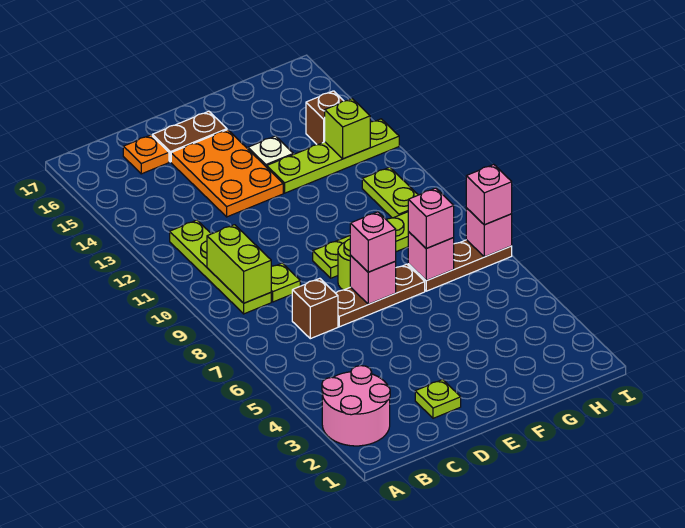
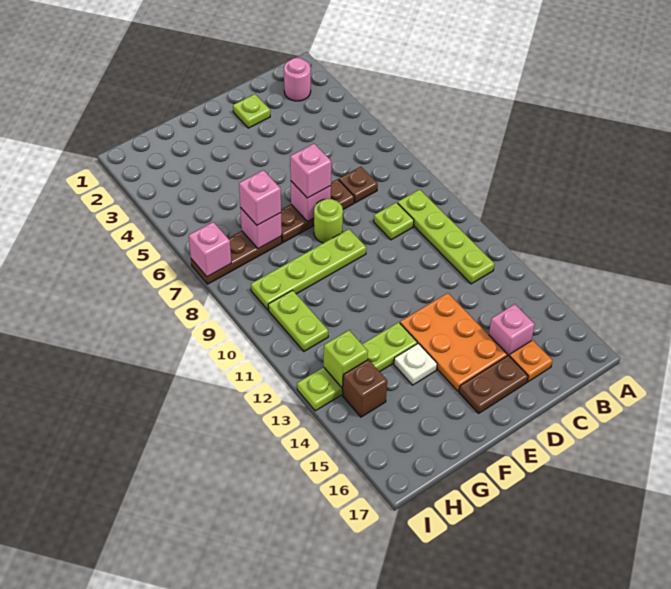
pink round brick A2:B3 level 1 -> pink round brick B2 level 1
lime brick B9:B10 level 2 -> none
brown brick C7 level 1 -> brown plate C7 level 1
pink brick I7 level 3 -> pink brick C15 level 1

